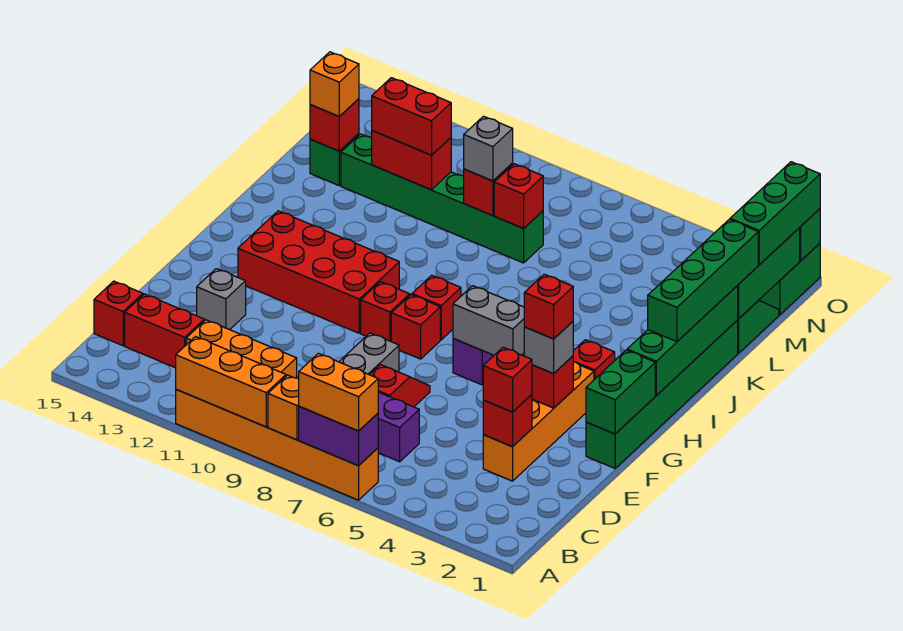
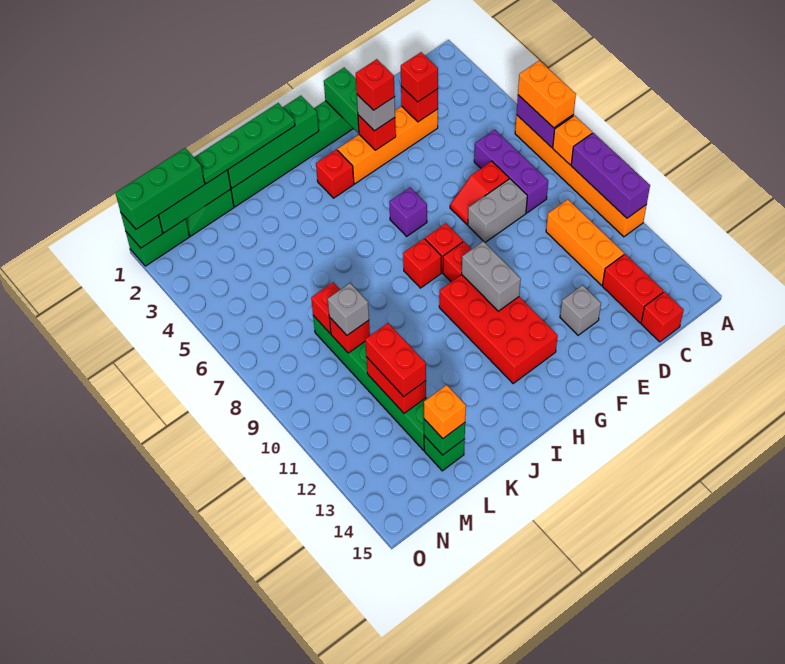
orange brick A9:A11 level 2 -> purple brick A9:A11 level 2
green brick F1:G1 level 2 -> green brick F1:F2 level 2
grey brick G5:G6 level 2 -> grey brick G10:G11 level 2
green brick I1:L1 level 3 -> green plate I1:L1 level 3
red brick L14 level 2 -> green brick L14 level 2

